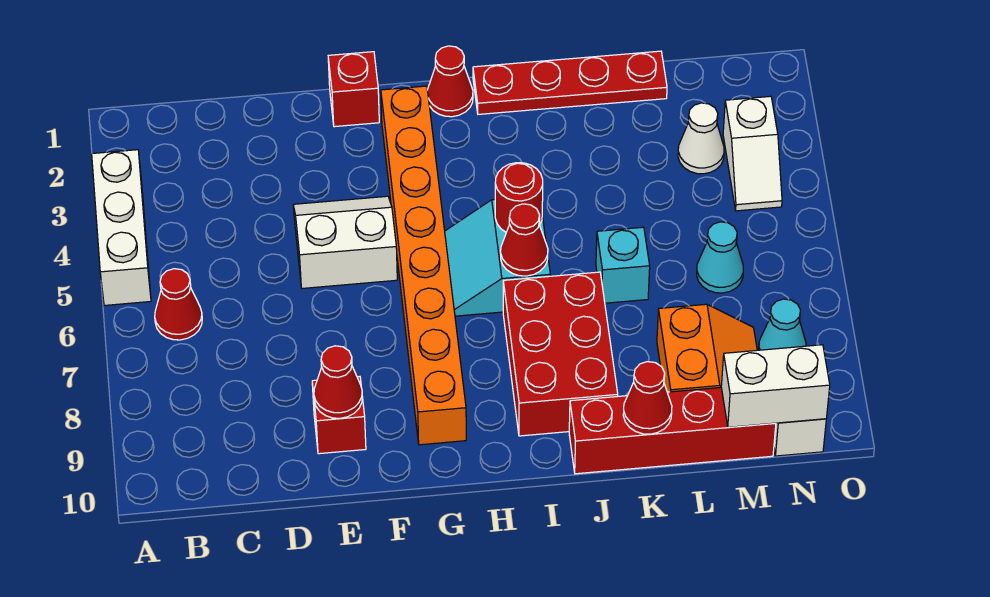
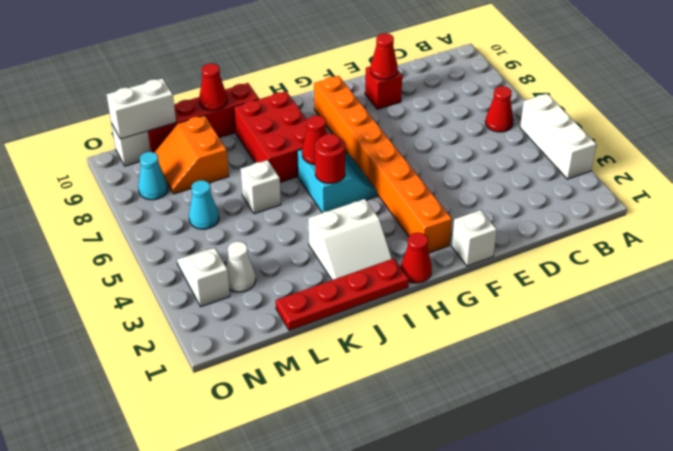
white slope E4:F5 level 1 top 5 -> white slope I2:J3 level 1 top 3
red brick F1 level 1 -> white brick F1 level 1
cyan brick K6 level 1 -> white brick K6 level 1

